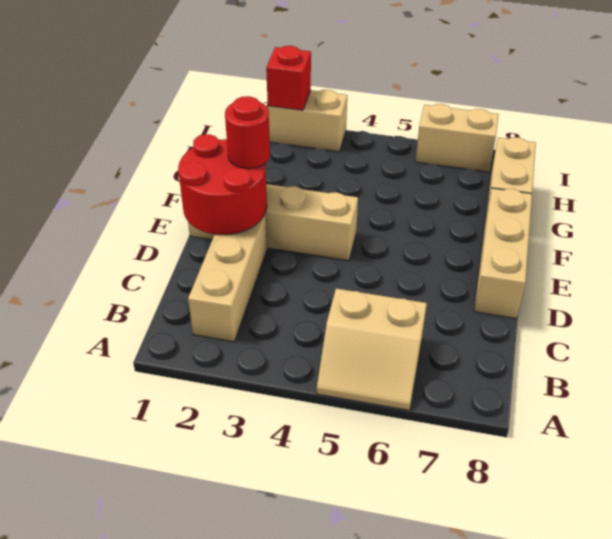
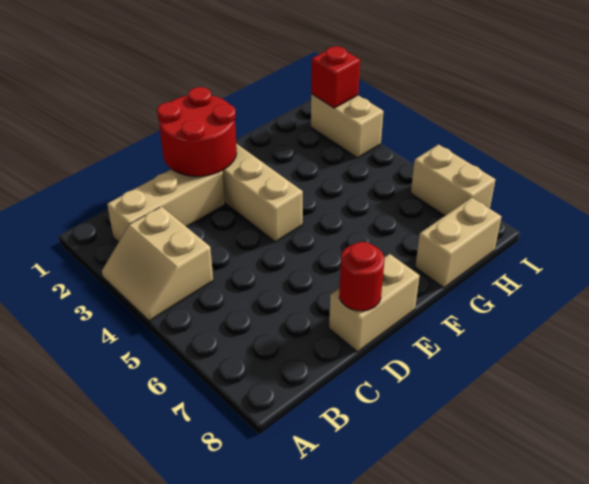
tan slope A5:B6 level 1 top B -> tan slope A3:B4 level 1 top B
tan brick D8:F8 level 1 -> tan brick D8:E8 level 1
red round brick E2 level 3 -> red round brick D8 level 2

